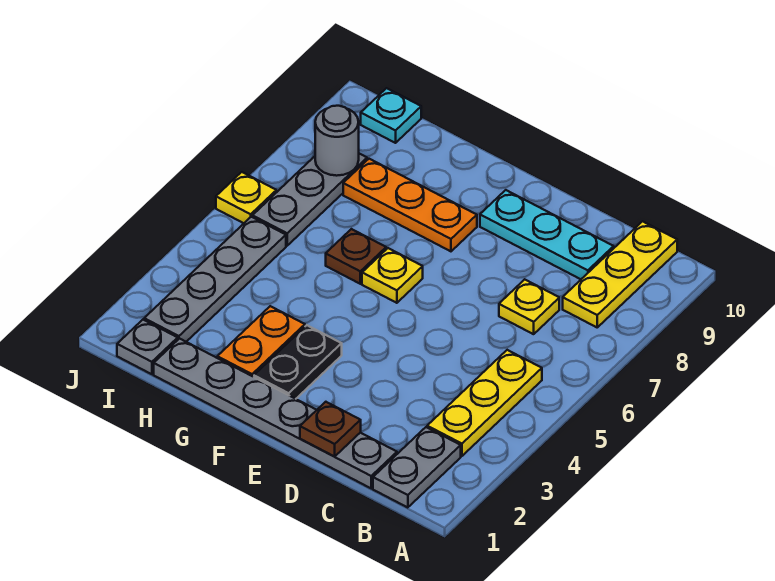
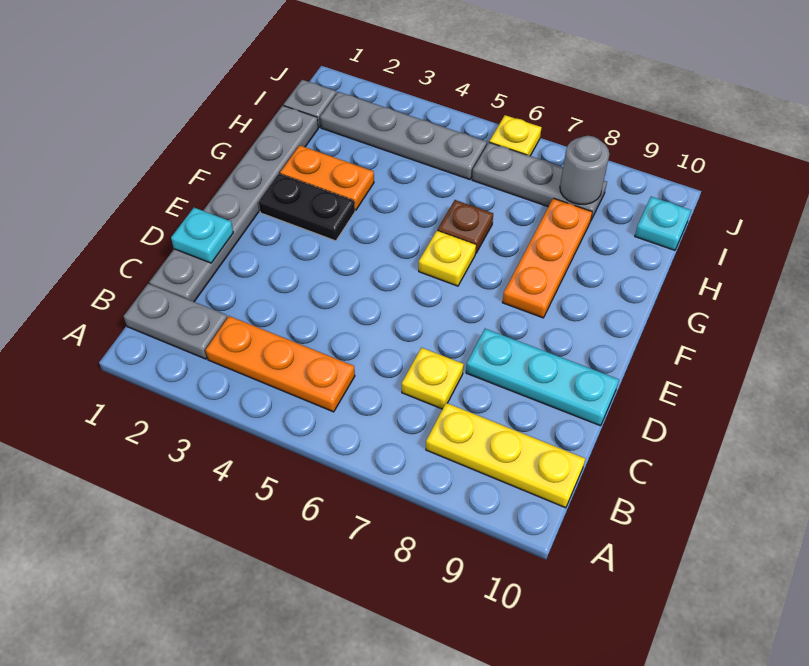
yellow plate B3:B5 level 1 -> orange plate B3:B5 level 1
cyan plate C9:E9 level 1 -> cyan plate D8:D10 level 1
brown plate D1 level 2 -> cyan plate D1 level 2

